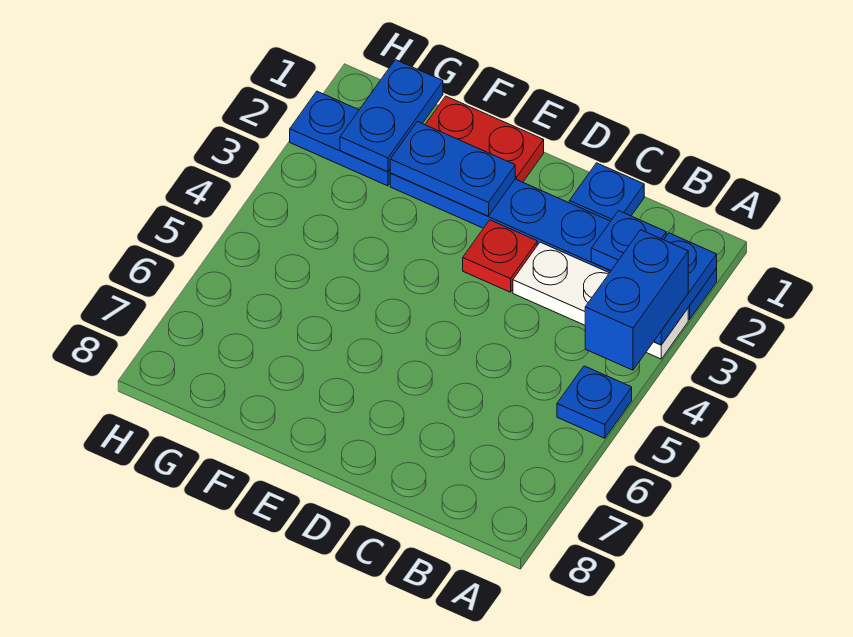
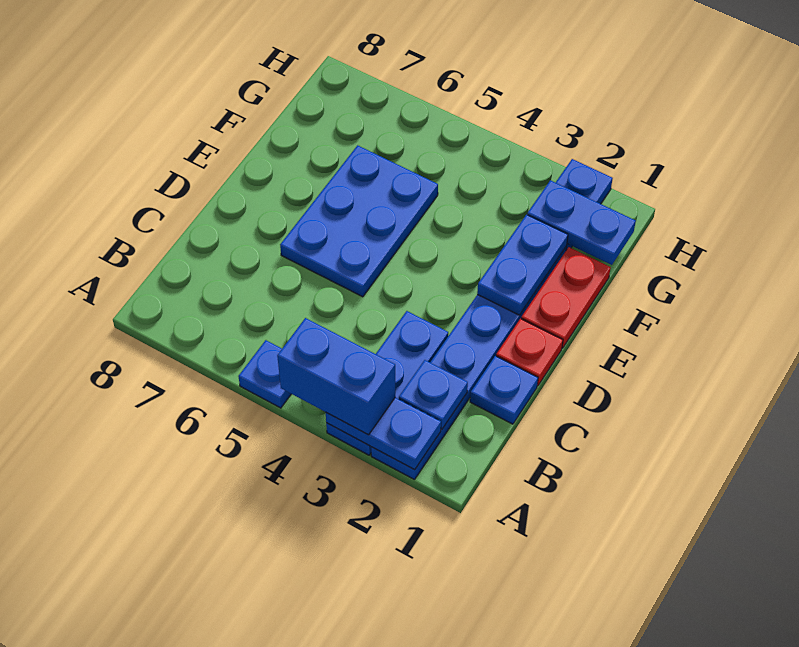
white plate A3:C3 level 1 -> blue plate A3:C3 level 1
red plate D3 level 1 -> red plate D1 level 1
none -> blue plate D5:F6 level 1

